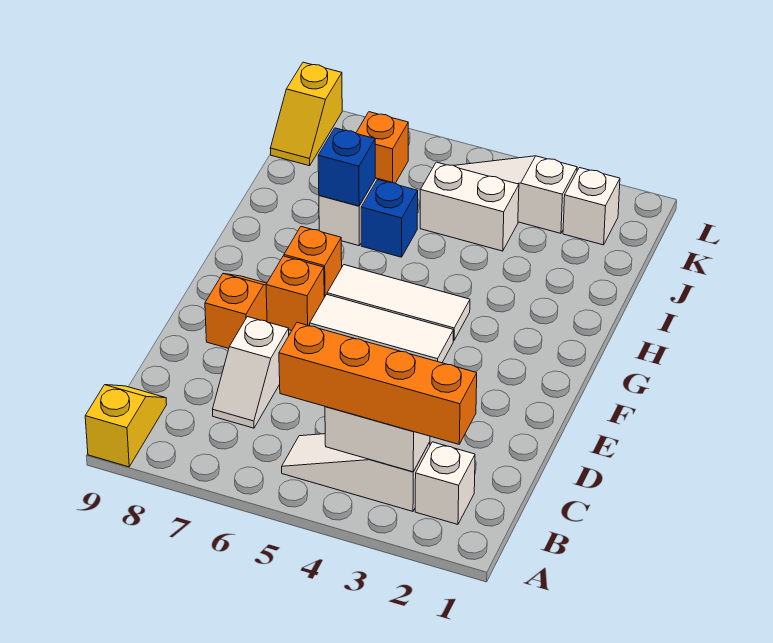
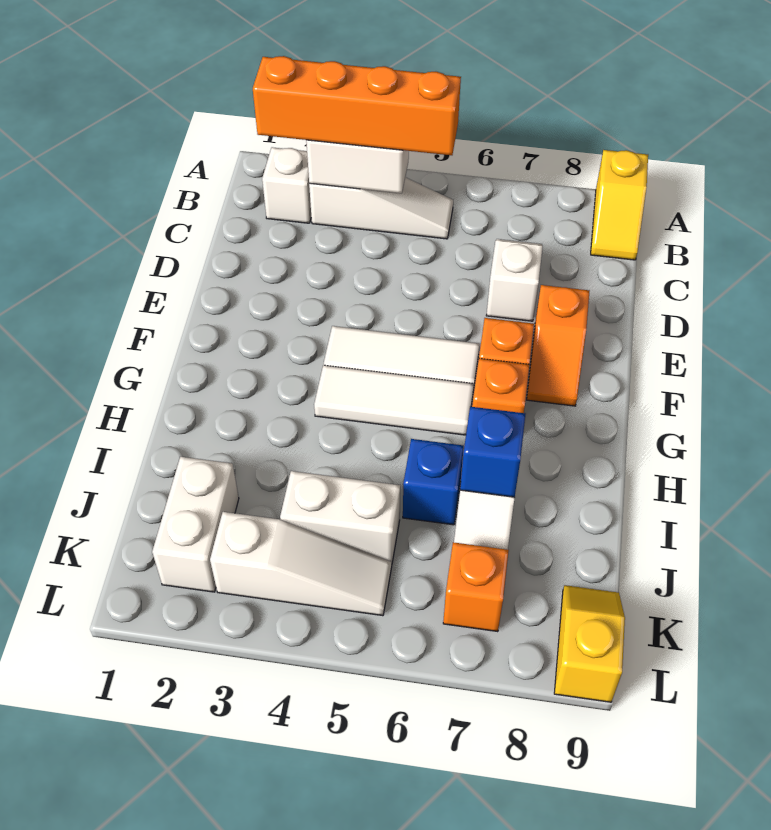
white brick K2 level 1 -> white brick J2:K2 level 1

